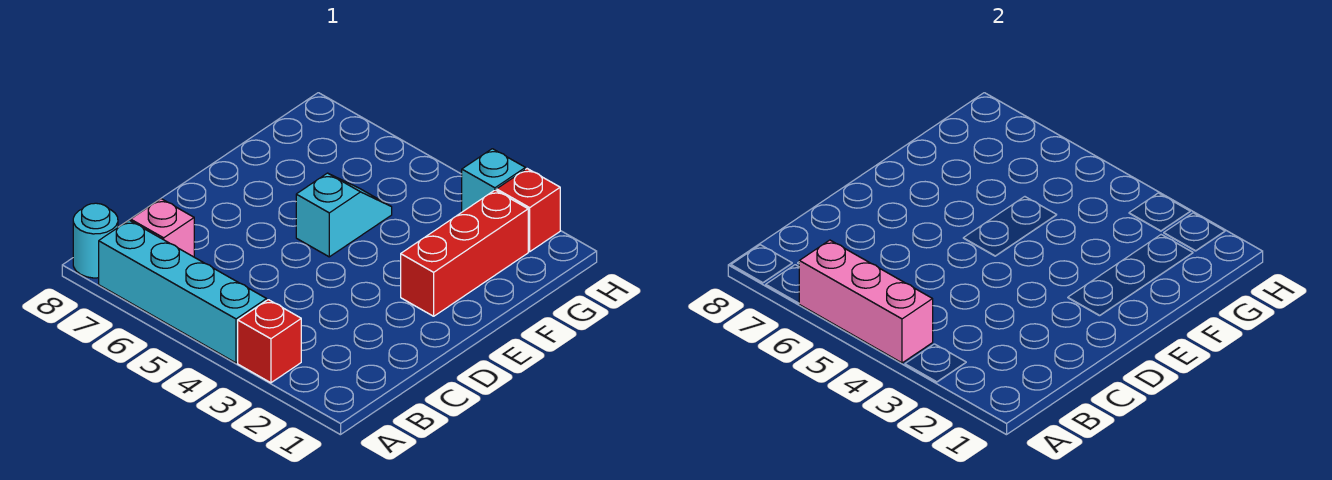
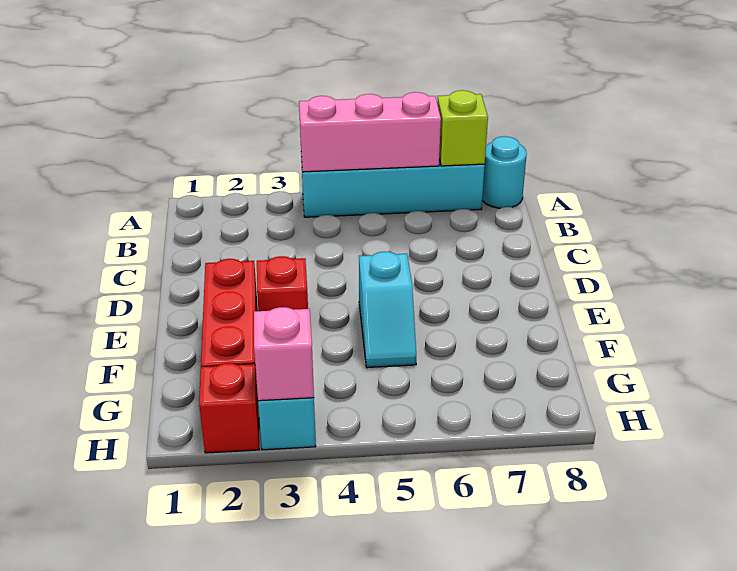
red brick A3 level 1 -> red brick E3 level 1
none -> lime brick A7 level 2
pink brick B7 level 1 -> pink brick H3 level 2

